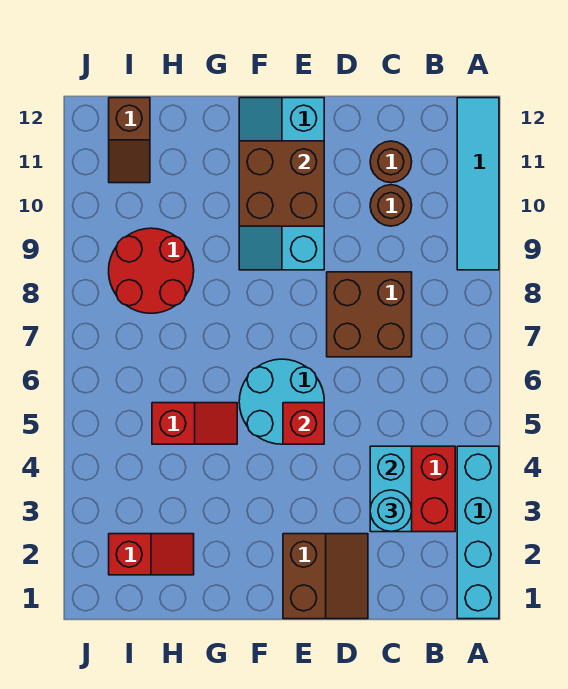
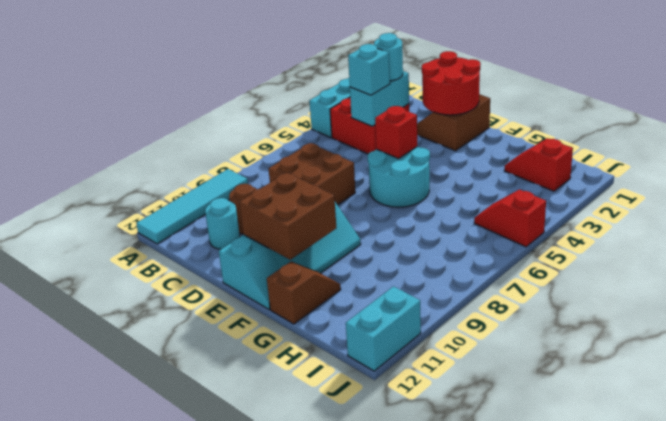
none -> cyan brick C4 level 3
brown round brick C11 level 1 -> cyan round brick C11 level 1
red slope G5:H5 level 1 top H -> red slope I5:J5 level 1 top J
red round brick H8:I9 level 1 -> red round brick D1:E2 level 2
brown slope I11:I12 level 1 top 12 -> brown slope G11:G12 level 1 top 12
none -> cyan brick J11:J12 level 1

